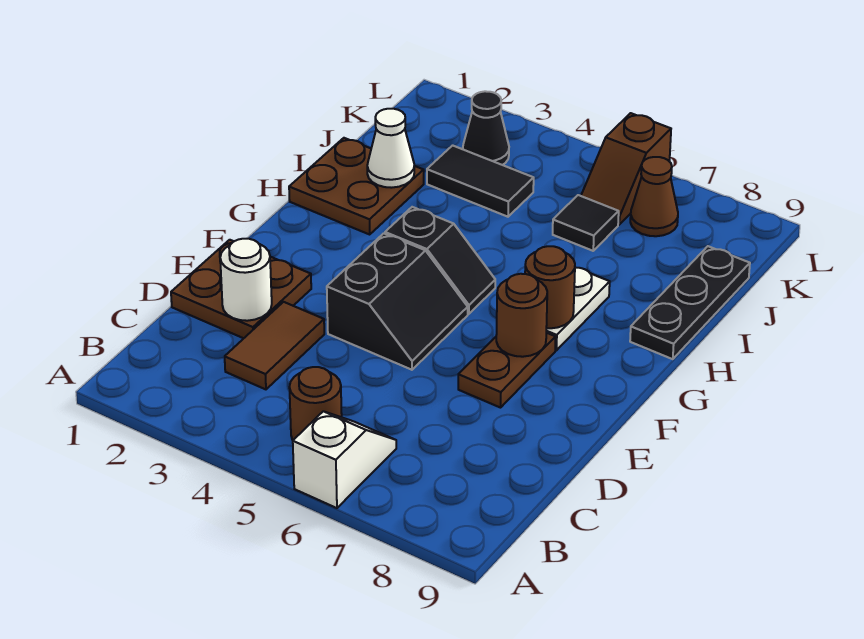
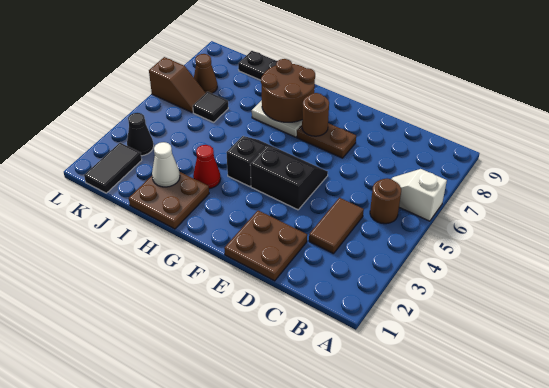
brown tile C3:D3 level 1 -> brown tile C3:C4 level 1
white round brick D2 level 2 -> none
brown round brick G7 level 2 -> brown round brick G7:H8 level 2
none -> red cone H3 level 1
black tile J3:J4 level 1 -> black tile K1:K2 level 1

